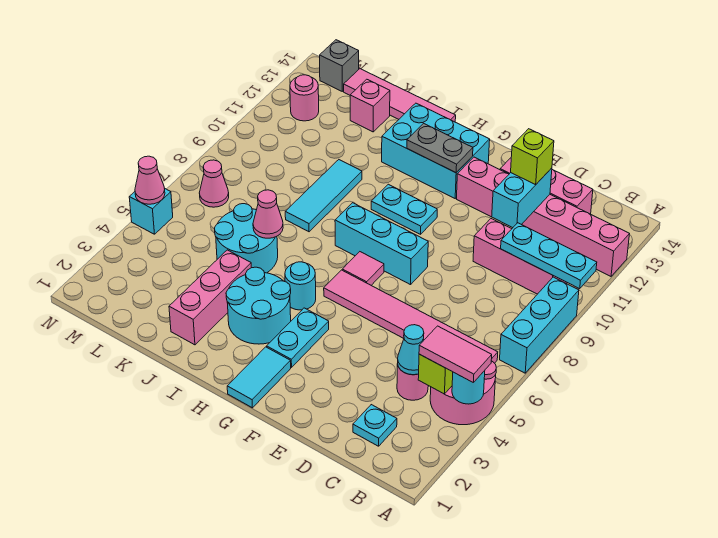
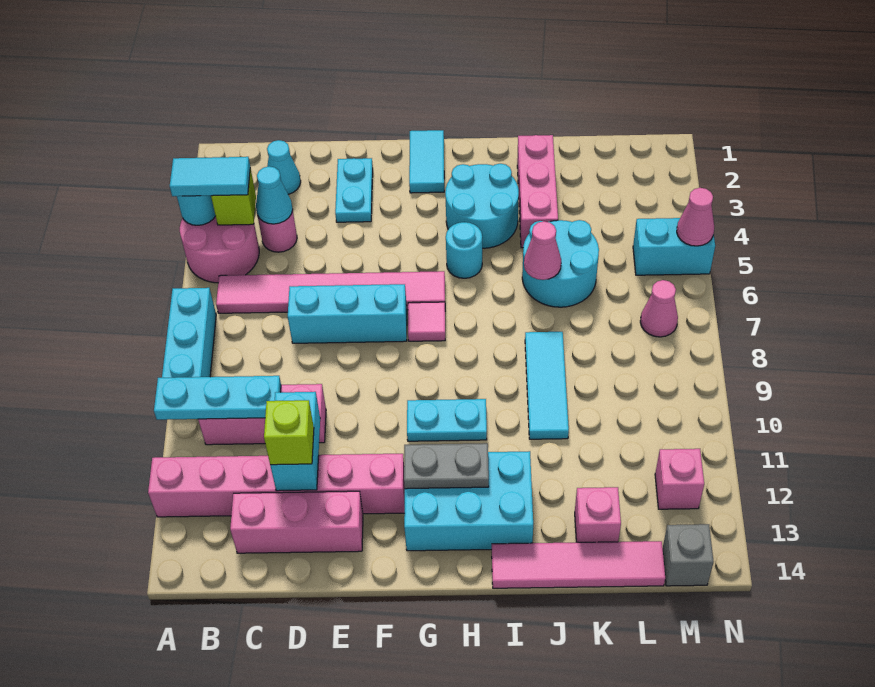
pink tile A4:B4 level 3 -> cyan tile A4:B4 level 3
cyan plate C2 level 1 -> cyan cone C2 level 1
cyan brick F8:H8 level 1 -> cyan brick D7:F7 level 1
cyan plate G3:G4 level 1 -> cyan plate E2:E3 level 1
pink round brick M12 level 1 -> pink brick M12 level 1
cyan brick N5 level 1 -> cyan brick M5:N5 level 1

